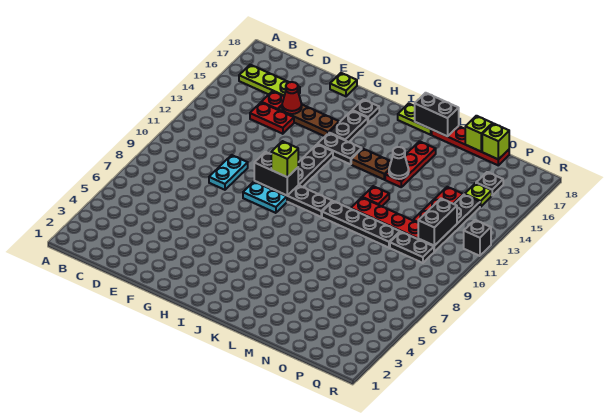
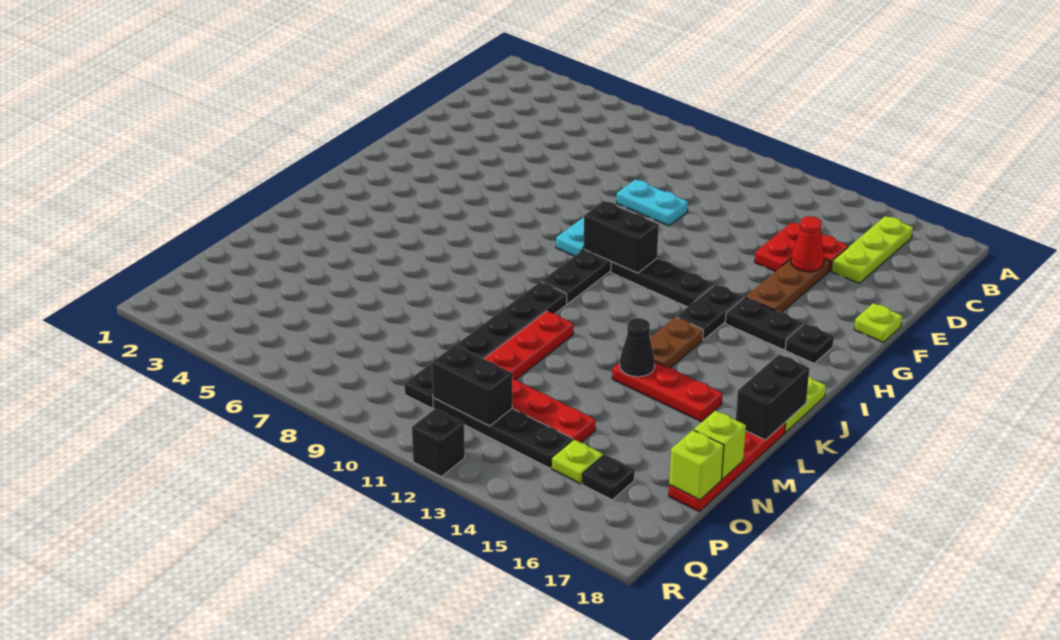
black brick G10:H10 level 2 -> black brick H10:H11 level 2
lime brick H10 level 3 -> none
red plate L12 level 1 -> none

